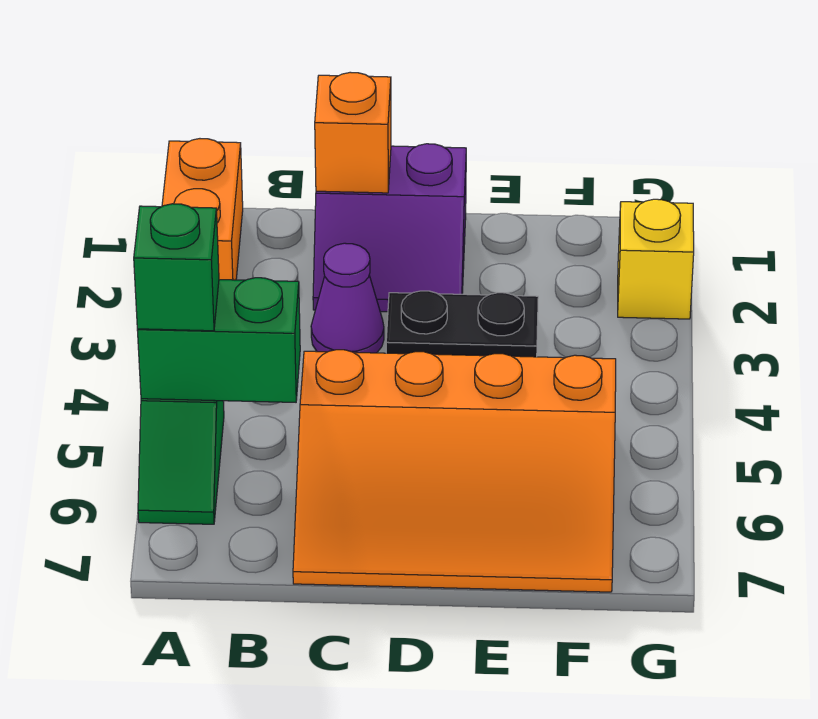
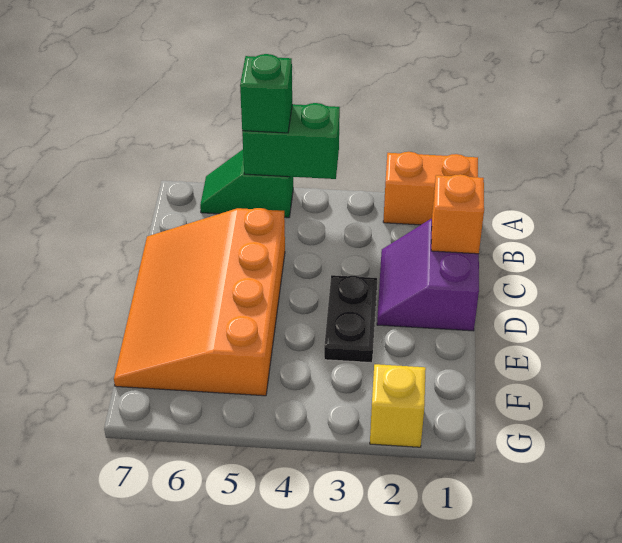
green brick A5:B5 level 2 -> green brick A4:A5 level 2
purple cone C3 level 1 -> none

